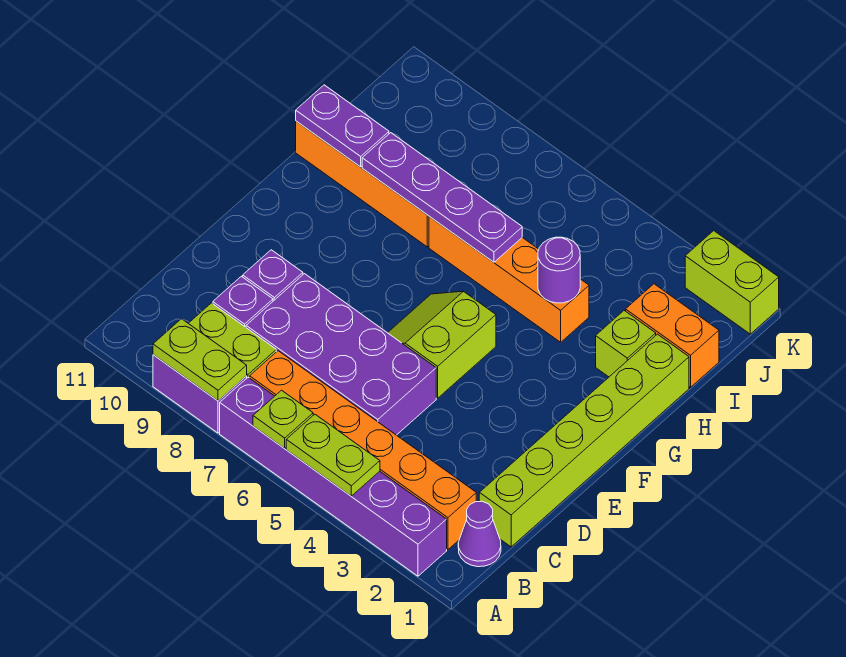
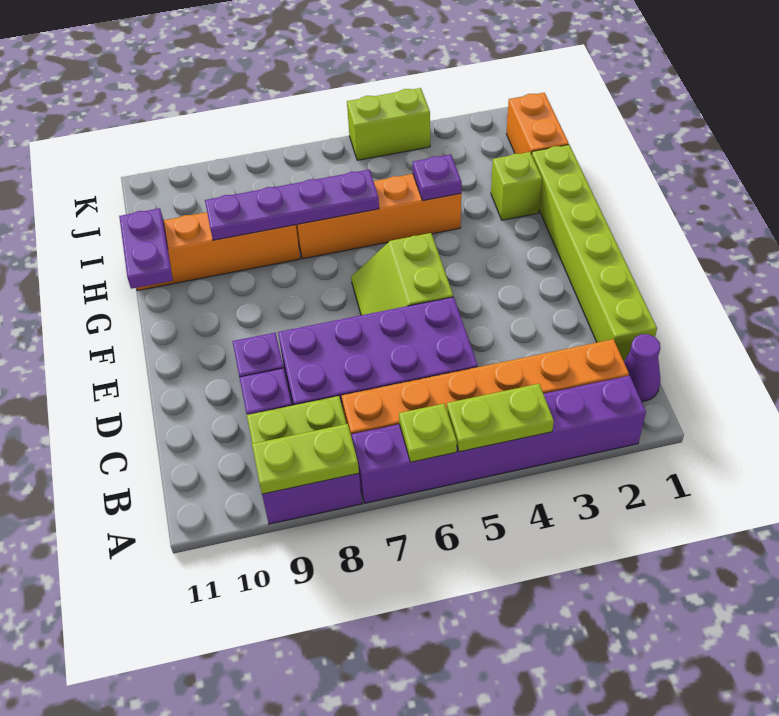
purple round brick H4 level 2 -> purple plate H4 level 2
purple plate H10:H11 level 2 -> purple plate G11:H11 level 2
orange brick I1:I2 level 1 -> orange brick I1:J1 level 1
lime brick K1:K2 level 1 -> lime brick K4:K5 level 1

